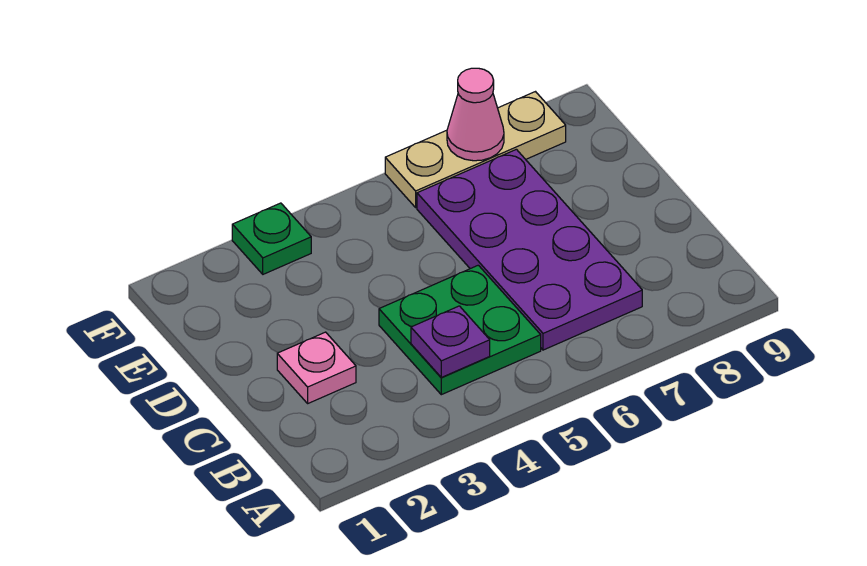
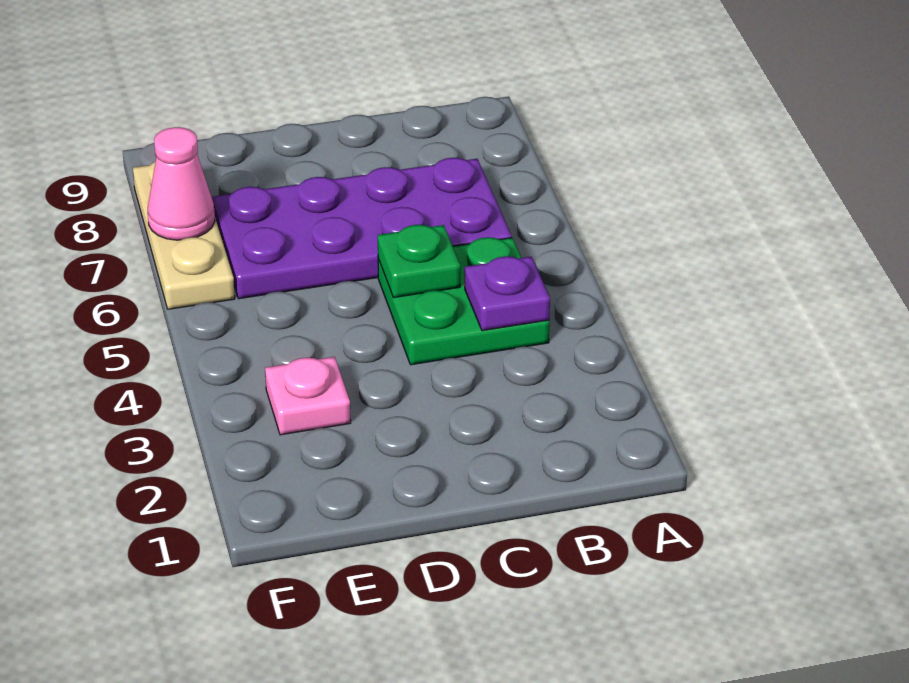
pink plate C2 level 1 -> pink plate E3 level 1
green plate F3 level 1 -> green plate C5 level 2

